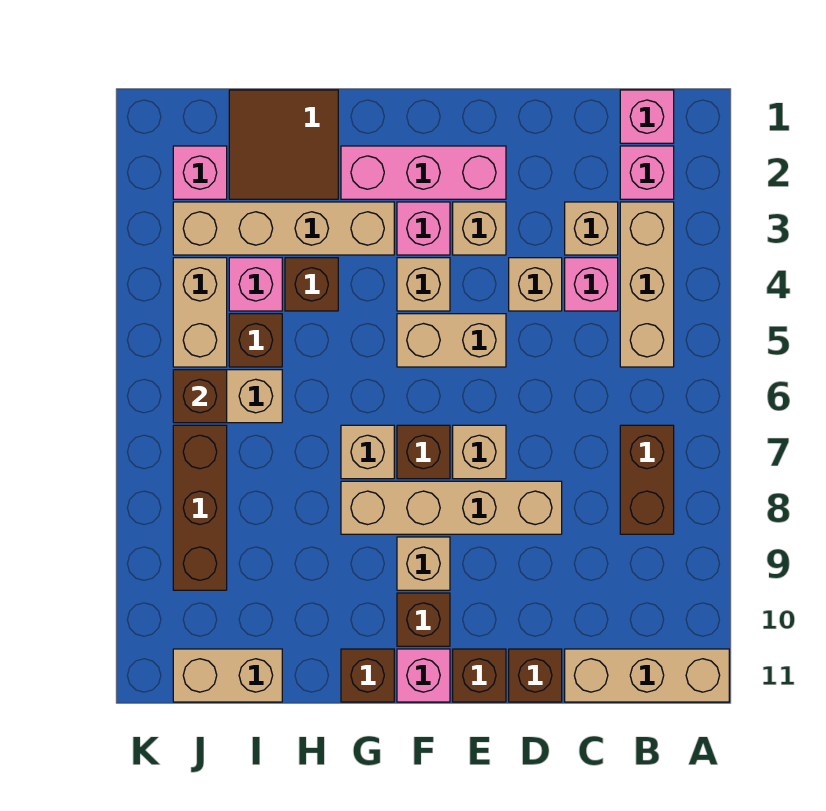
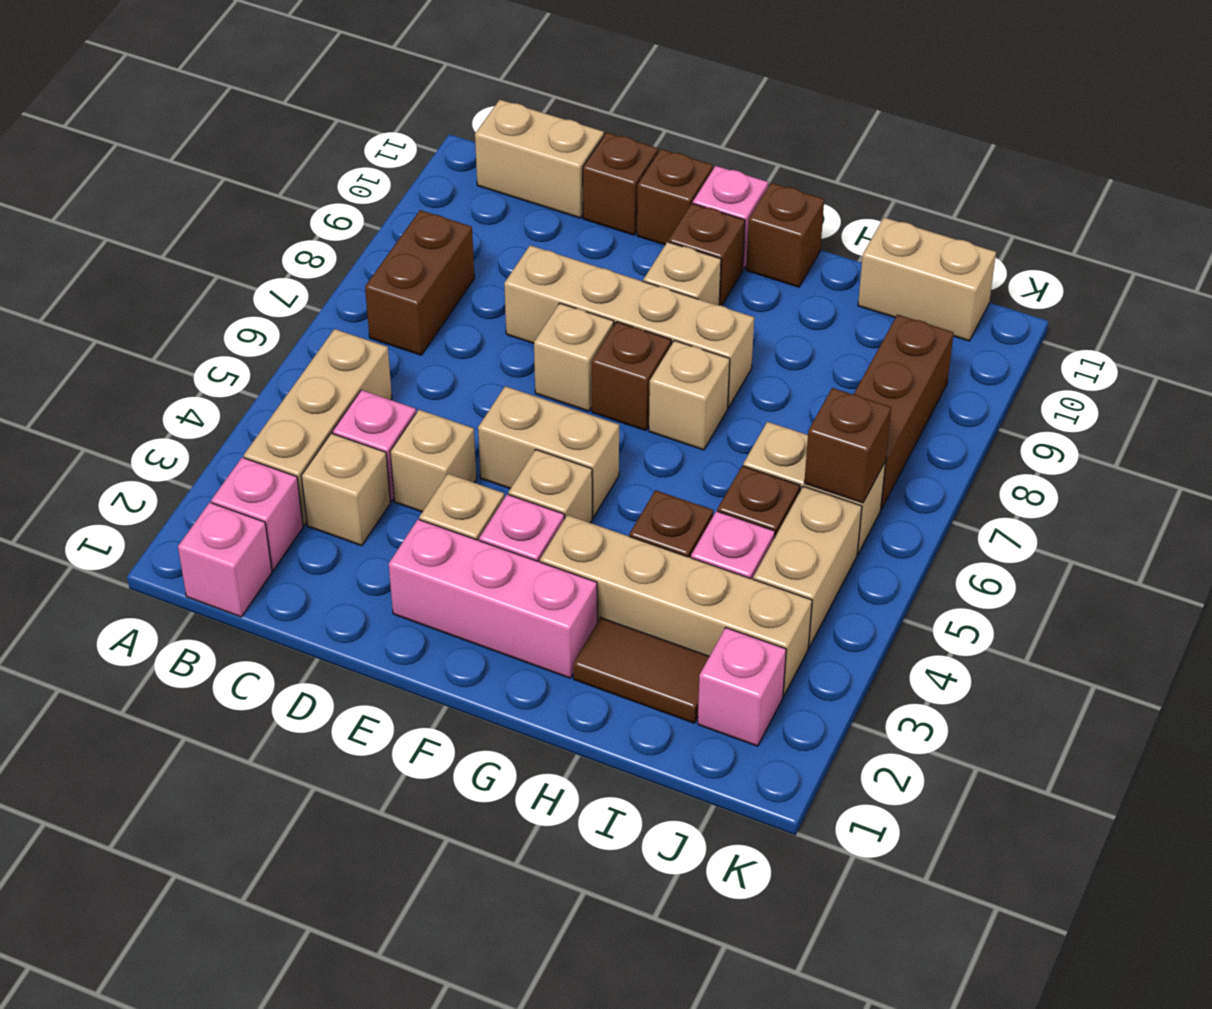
tan brick A11:C11 level 1 -> tan brick B11:C11 level 1
brown tile H1:I2 level 1 -> brown tile H2:I2 level 1

